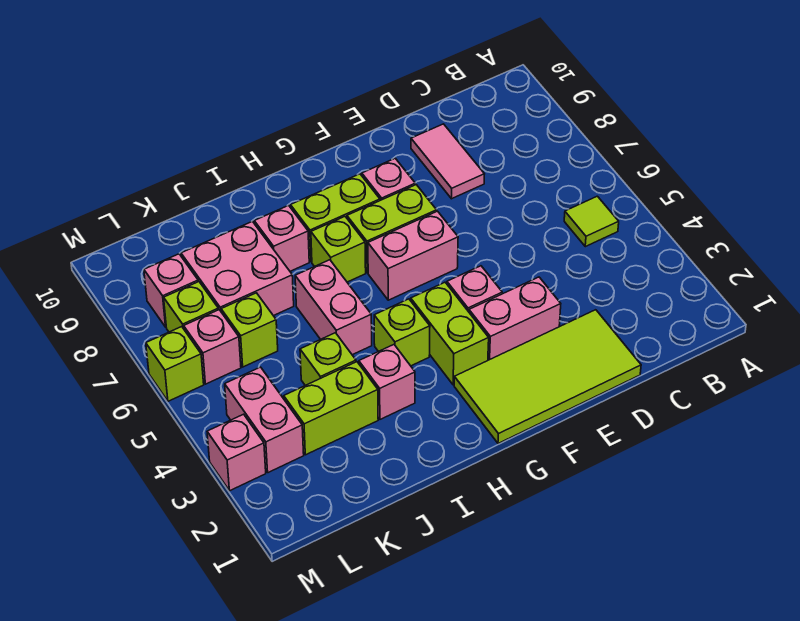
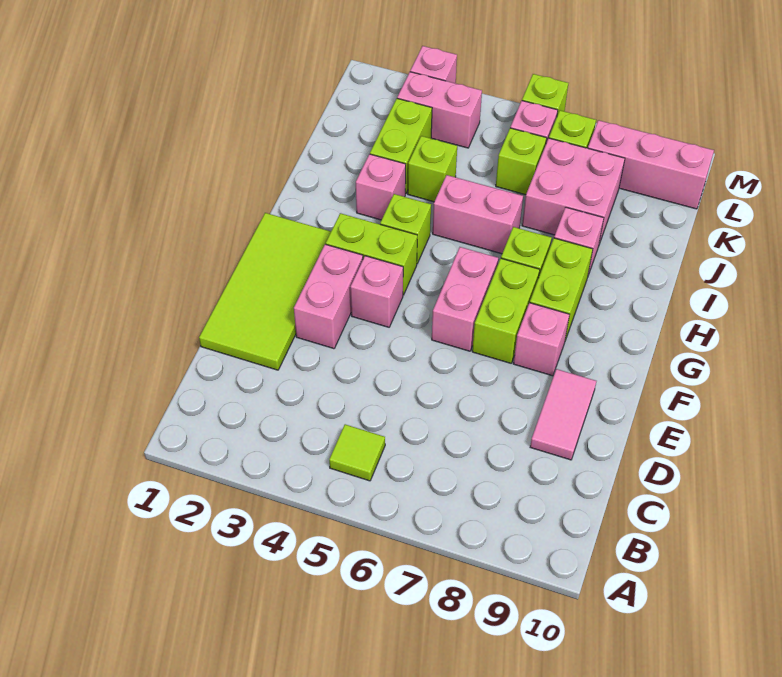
pink tile D8:D9 level 1 -> pink tile D9:E9 level 1
pink brick L8 level 1 -> pink brick L8:L10 level 1

